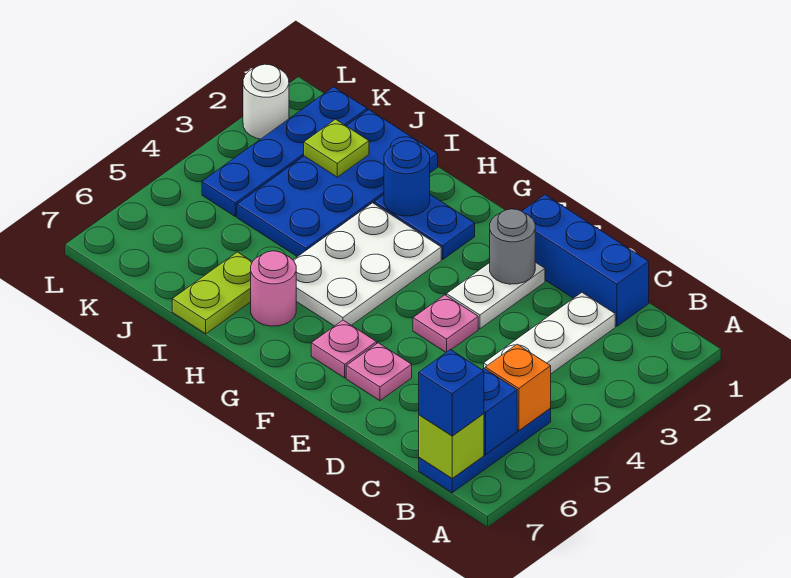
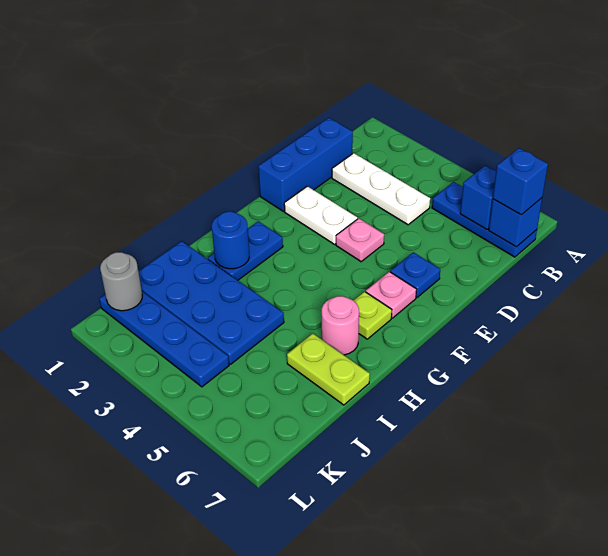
orange brick B5 level 2 -> none
lime brick B7 level 2 -> blue brick B7 level 2
grey round brick E2 level 2 -> grey round brick K1 level 2
pink plate E6 level 1 -> blue plate E6 level 1
white plate G3:H5 level 1 -> none
lime plate J2 level 2 -> lime plate G6 level 1
white round brick L2 level 1 -> none

